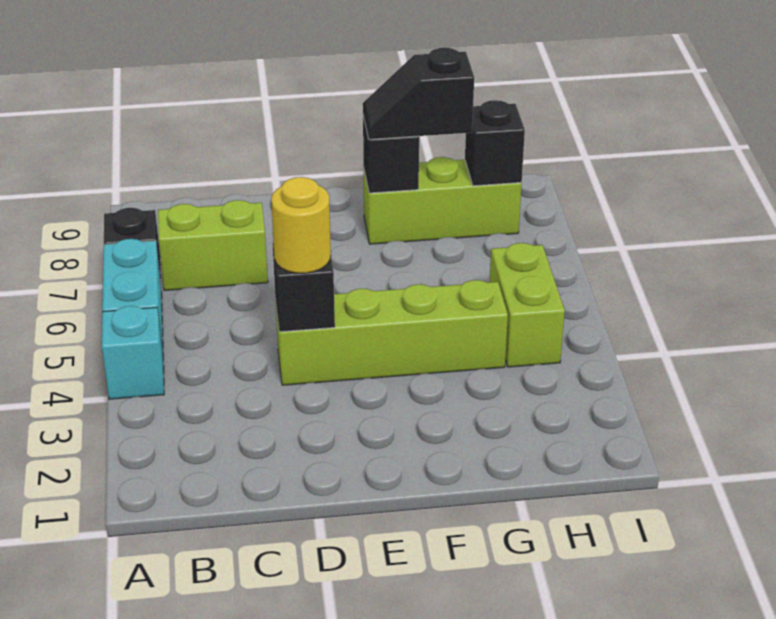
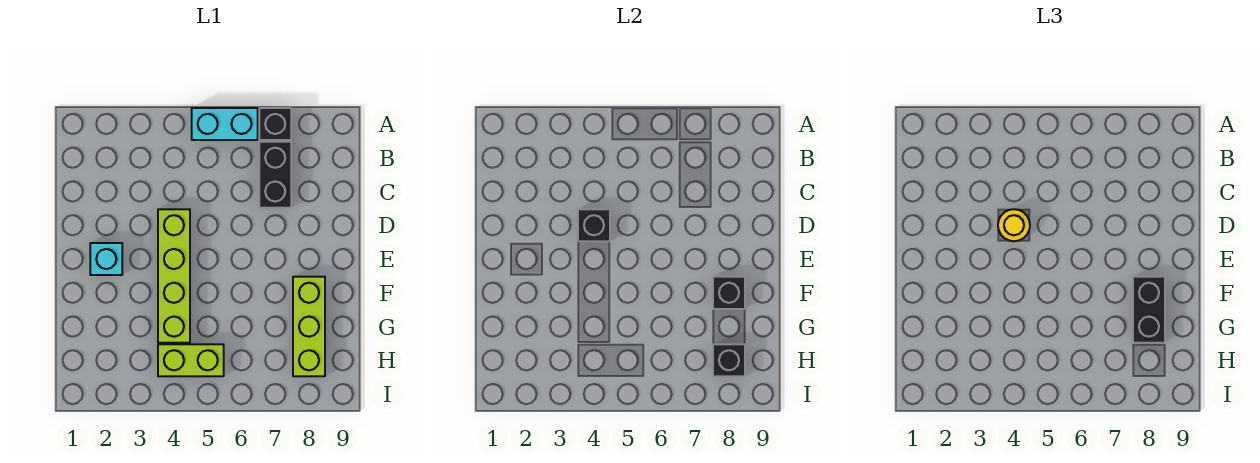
cyan brick A4 level 1 -> cyan brick E2 level 1
lime brick B7:C7 level 1 -> black brick B7:C7 level 1
black slope F8:G8 level 3 top G -> black brick F8:G8 level 3

